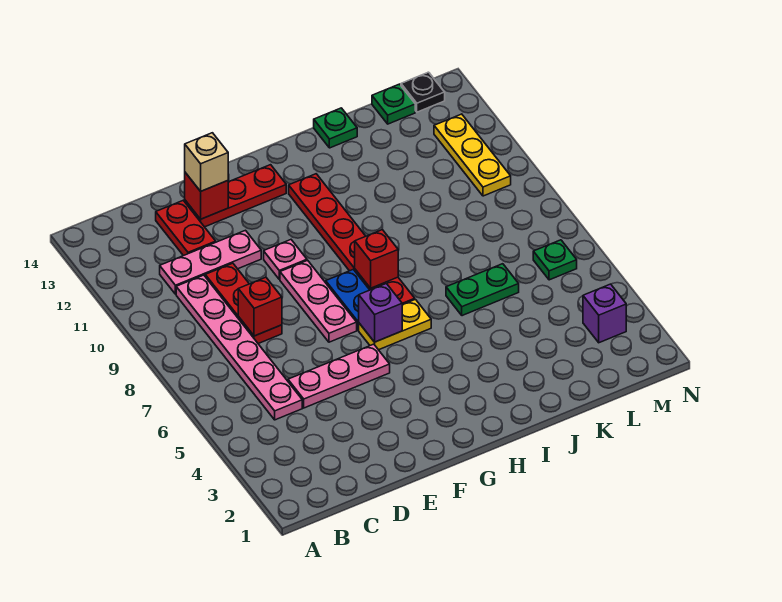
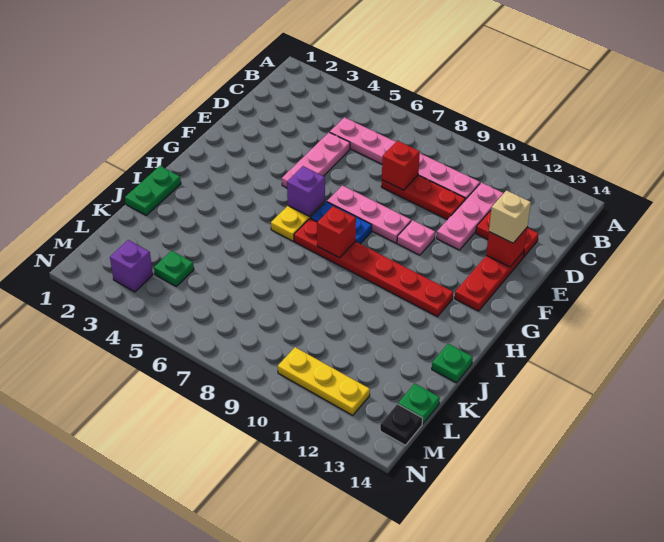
green plate J6:K6 level 1 -> green plate I1:J1 level 1
green plate M6 level 1 -> green plate L4 level 1

